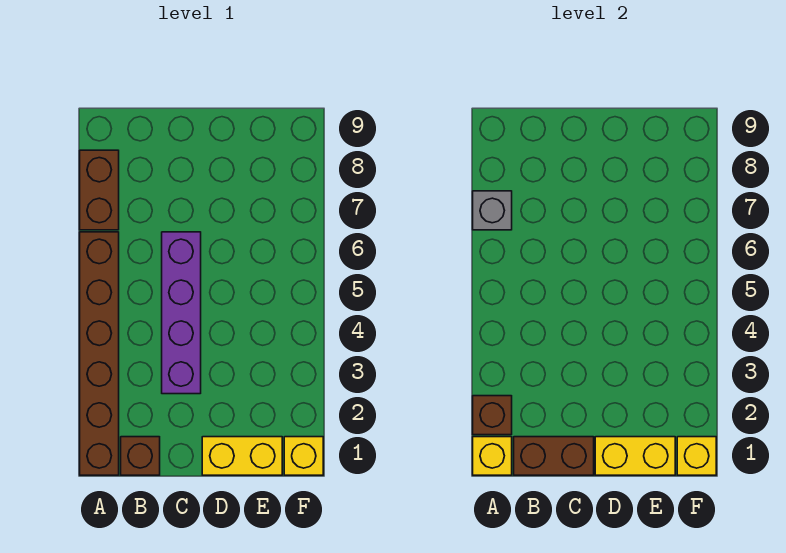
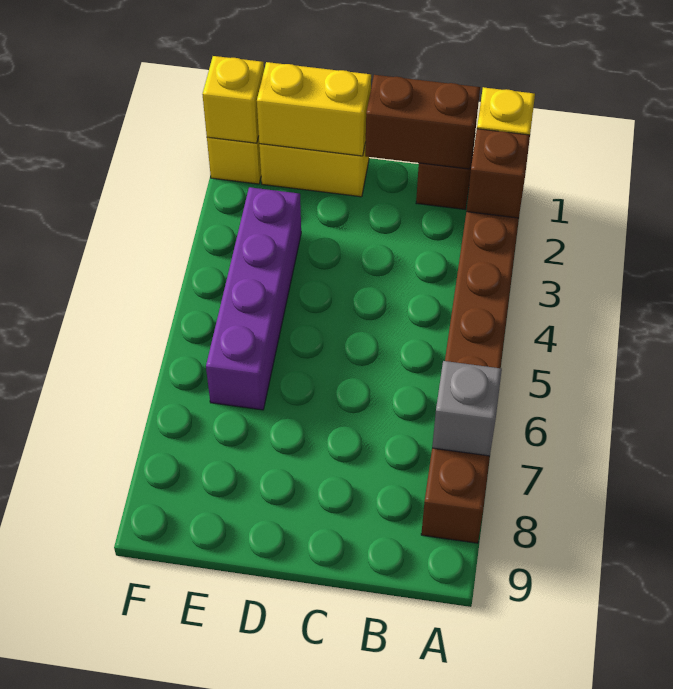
purple brick C3:C6 level 1 -> purple brick E3:E6 level 1

